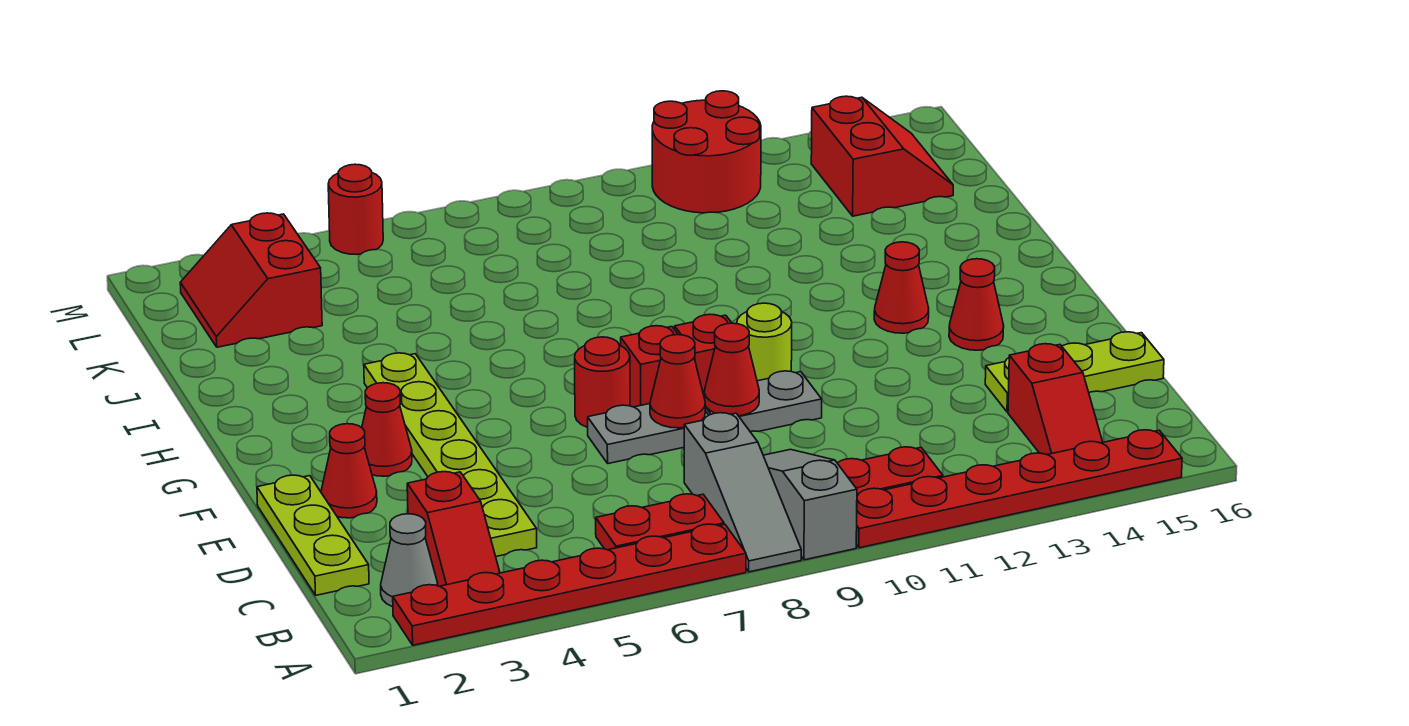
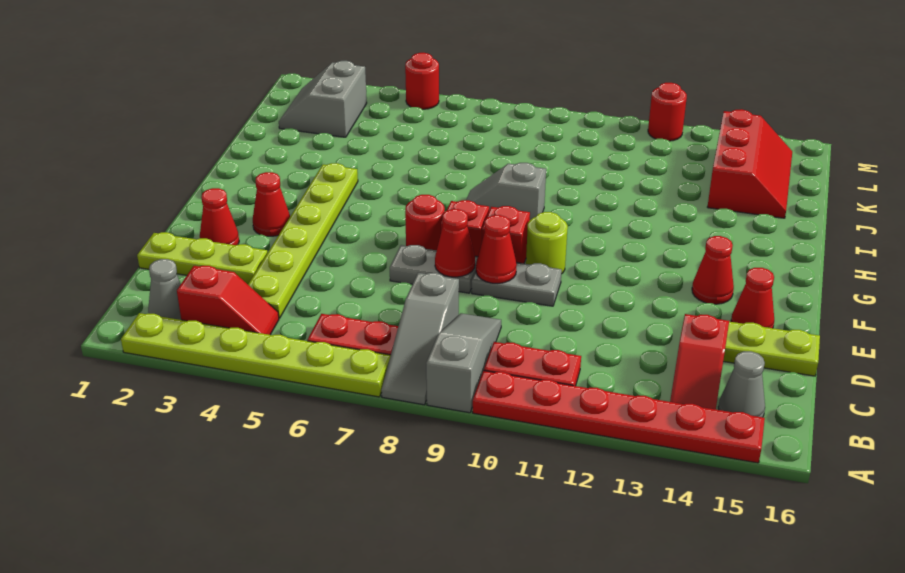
red plate A2:A7 level 1 -> lime plate A2:A7 level 1
red slope B3:C3 level 1 top C -> red slope B3:B4 level 1 top 3
none -> grey cone B15 level 1
lime plate C1:E1 level 1 -> lime plate D1:D3 level 1
red cone G13 level 1 -> red cone E15 level 1
none -> grey slope H8:H9 level 1 top 9
red slope K2:L3 level 1 top 3 -> grey slope K2:L3 level 1 top 3
red slope K14:L15 level 1 top 14 -> red slope J14:L15 level 1 top 14
red round brick L11:M12 level 1 -> red round brick M12 level 1

